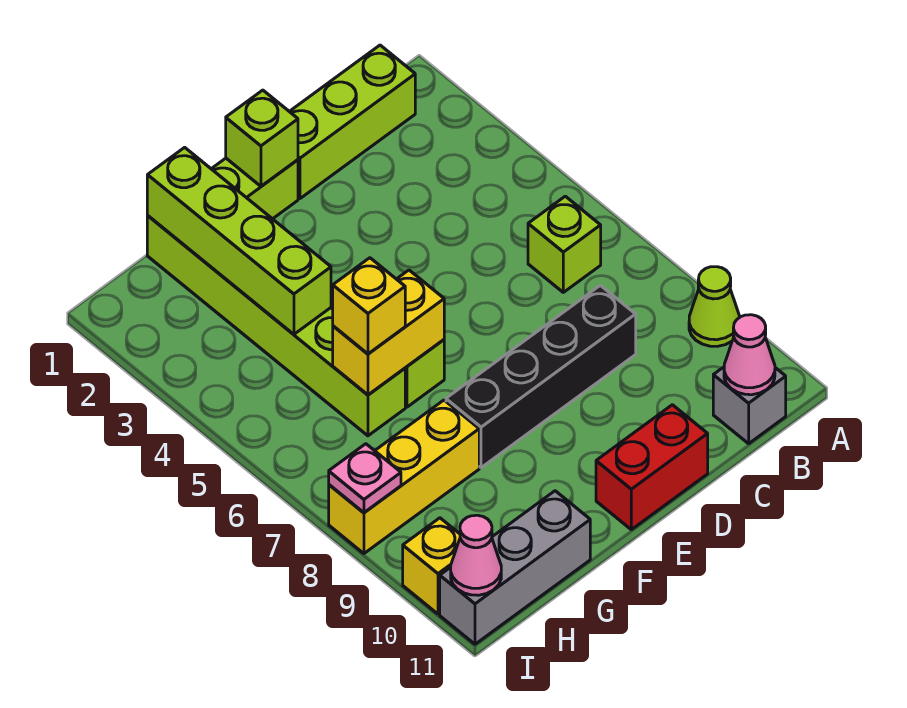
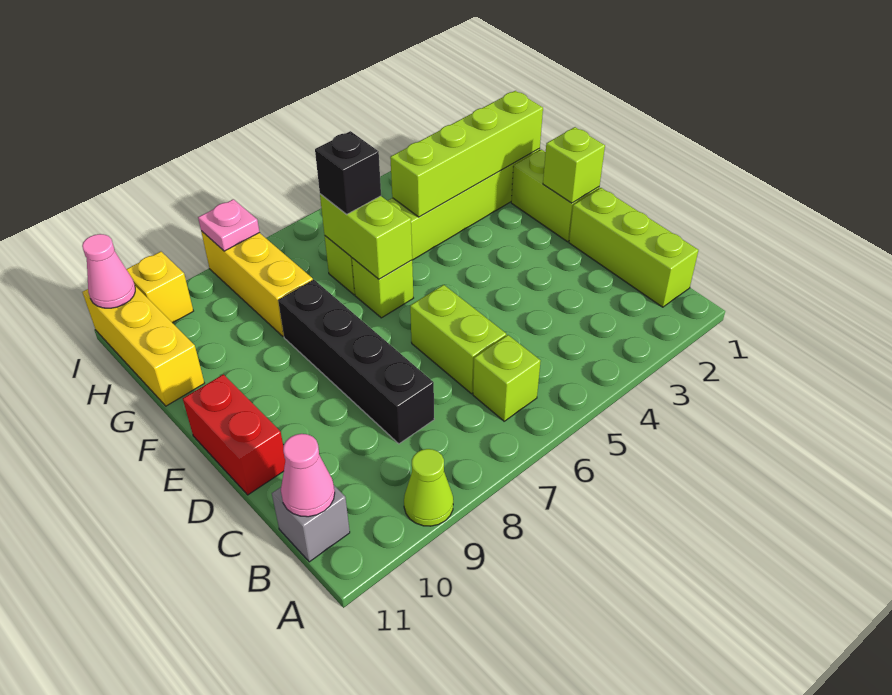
none -> lime brick C6:D6 level 1
yellow brick F6:G6 level 2 -> lime brick F6:G6 level 2
yellow brick G6 level 3 -> black brick G6 level 3
grey brick G11:I11 level 1 -> yellow brick G11:I11 level 1

